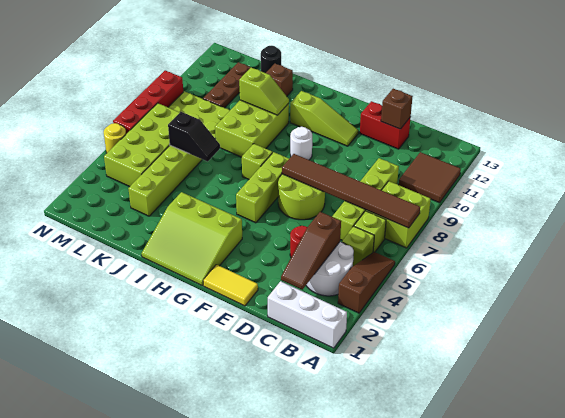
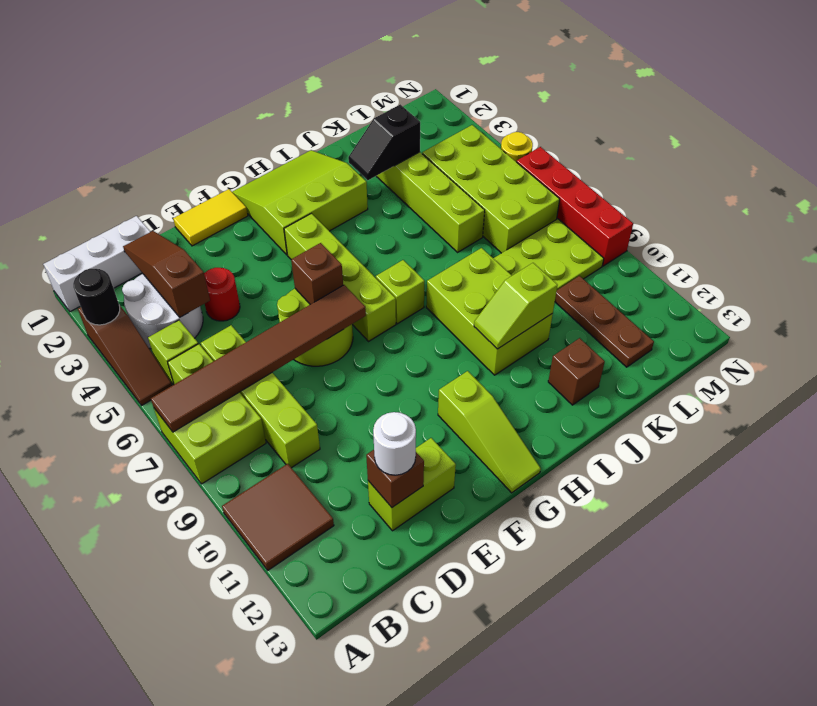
red brick D12:E12 level 1 -> lime brick D12:E12 level 1
none -> brown brick F6 level 2
lime slope F11:H11 level 1 top H -> lime slope G11:G13 level 1 top 11
lime brick G5:G7 level 1 -> lime brick G4:G7 level 1
white round brick G9 level 1 -> white round brick D12 level 3
black slope J6:K6 level 2 top K -> black slope J3:K3 level 2 top K
black round brick K13 level 1 -> black round brick A3 level 2

